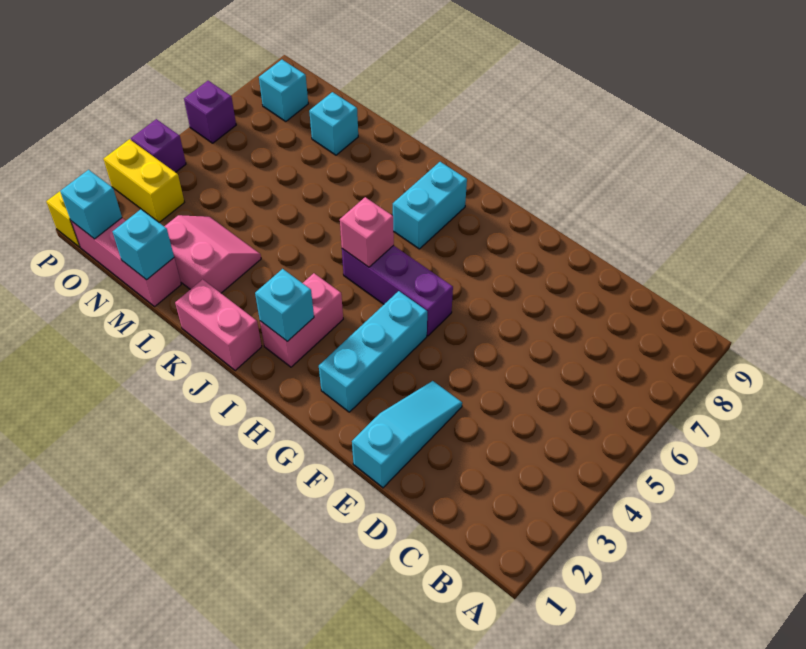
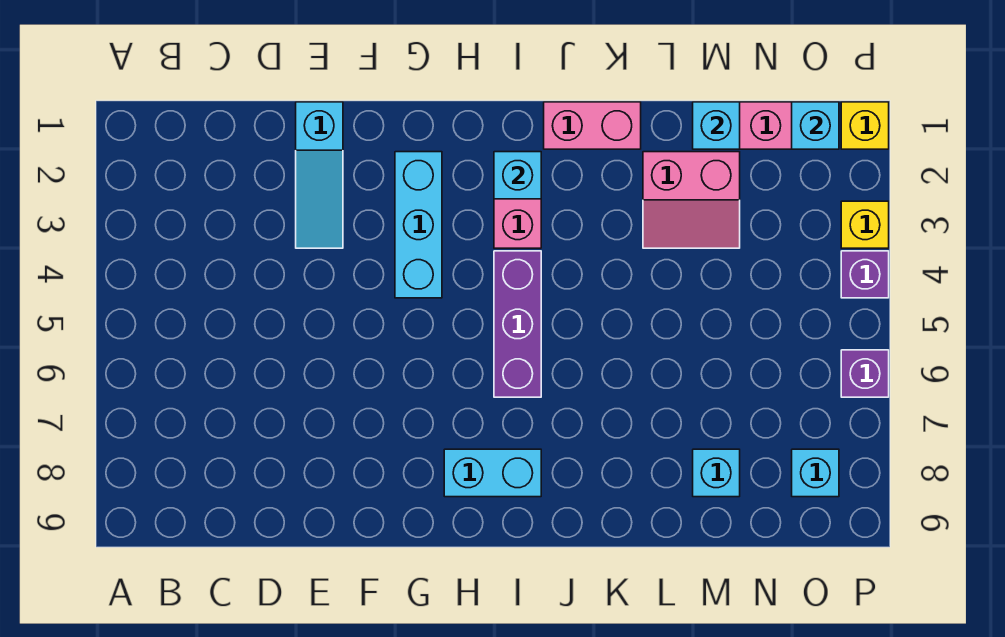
purple brick G5:I5 level 1 -> purple brick I4:I6 level 1
pink brick I5 level 2 -> none
cyan brick I7:I8 level 1 -> cyan brick H8:I8 level 1
yellow brick O3:P3 level 1 -> yellow brick P3 level 1

